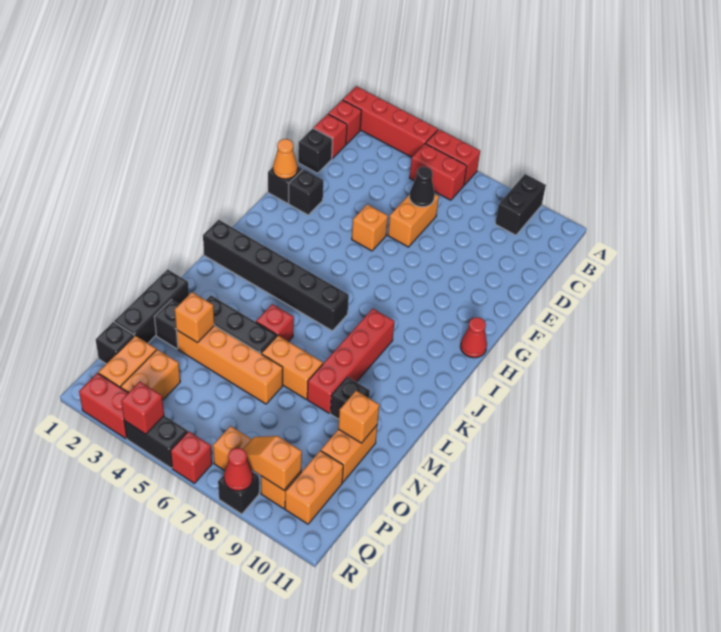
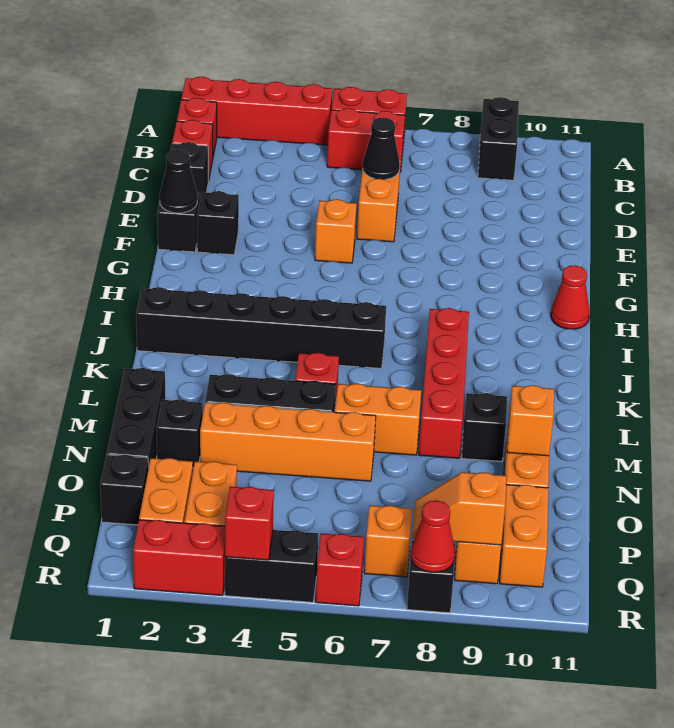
orange cone F1 level 2 -> black cone F1 level 2
orange brick N3 level 2 -> none

